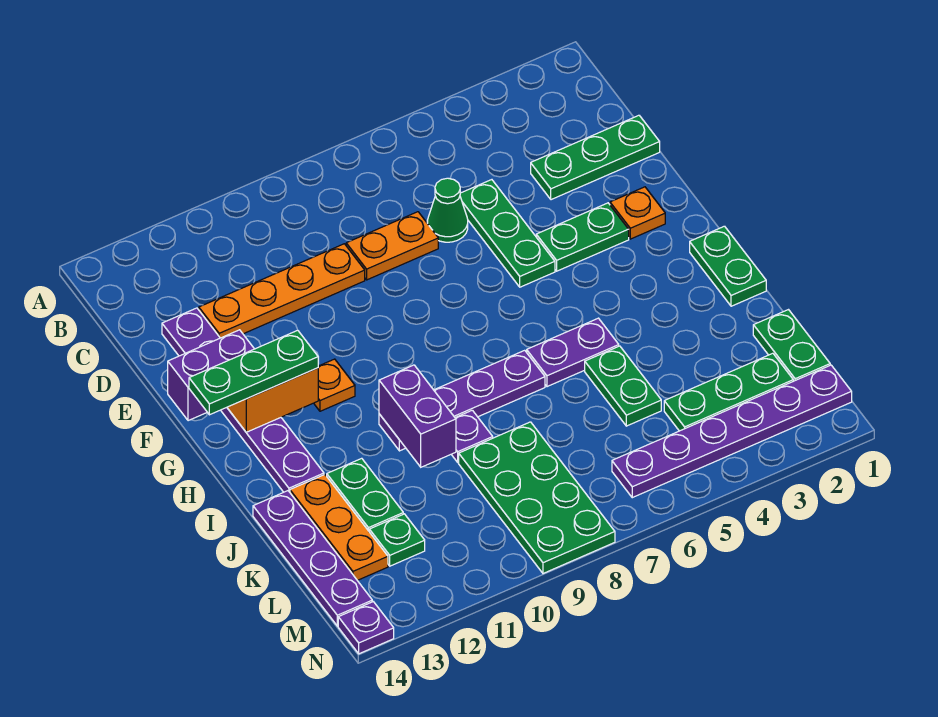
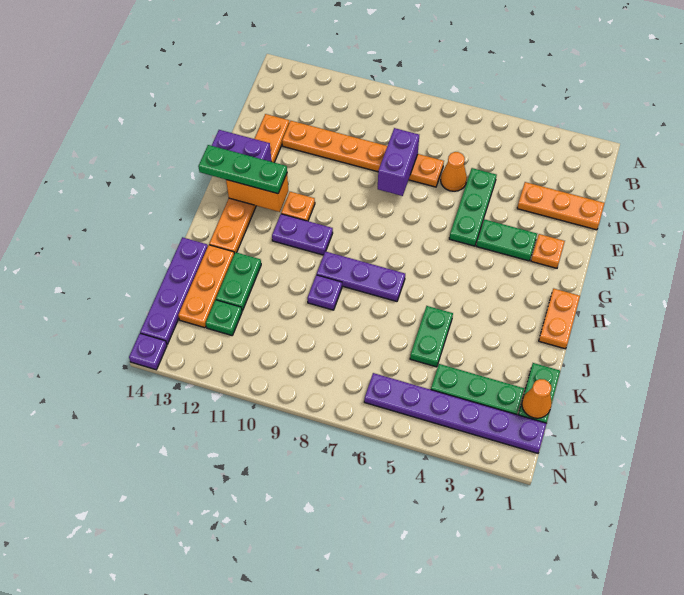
green plate D1:D3 level 1 -> orange plate D1:D3 level 1
green cone D6 level 1 -> orange cone D6 level 1
purple plate D13:I13 level 1 -> orange plate D13:I13 level 1
green plate H1:I1 level 1 -> orange plate H1:I1 level 1
purple plate I5:I6 level 1 -> purple plate H10:H11 level 1
purple plate I7:I10 level 1 -> purple plate I7:I9 level 1
purple brick I10:J10 level 2 -> purple brick D8:E8 level 2
green plate K8:N9 level 1 -> none
none -> orange cone L1 level 2

